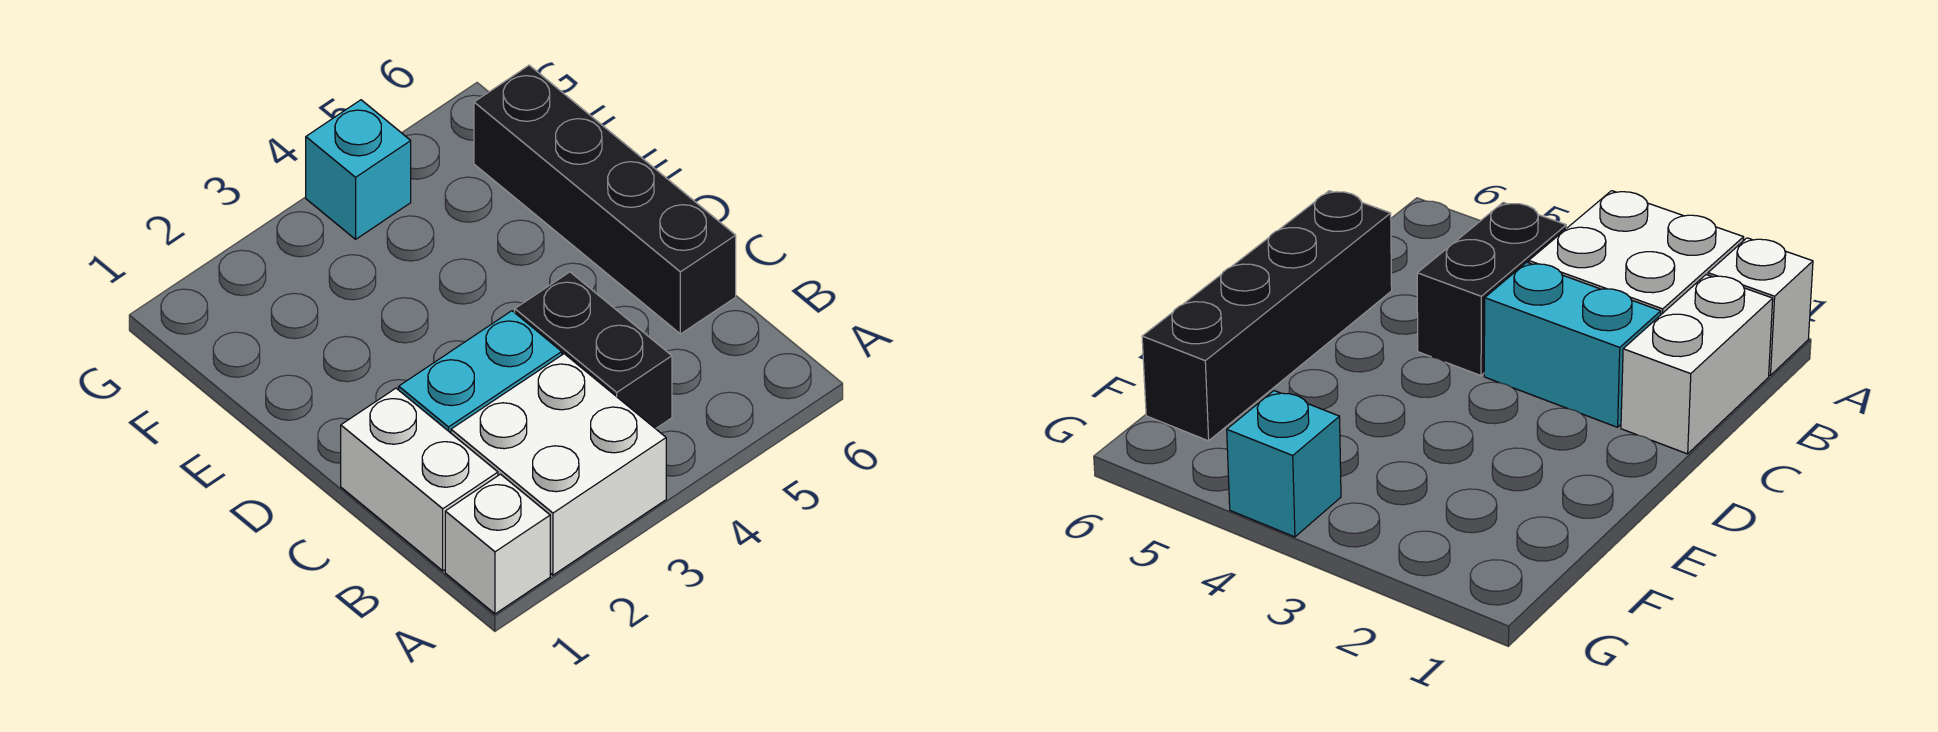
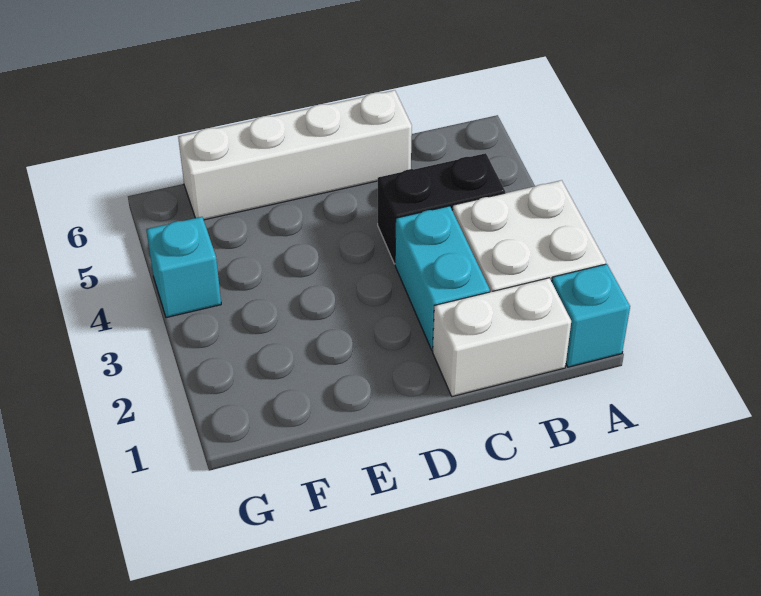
white brick A1 level 1 -> cyan brick A1 level 1
black brick C6:F6 level 1 -> white brick C6:F6 level 1

